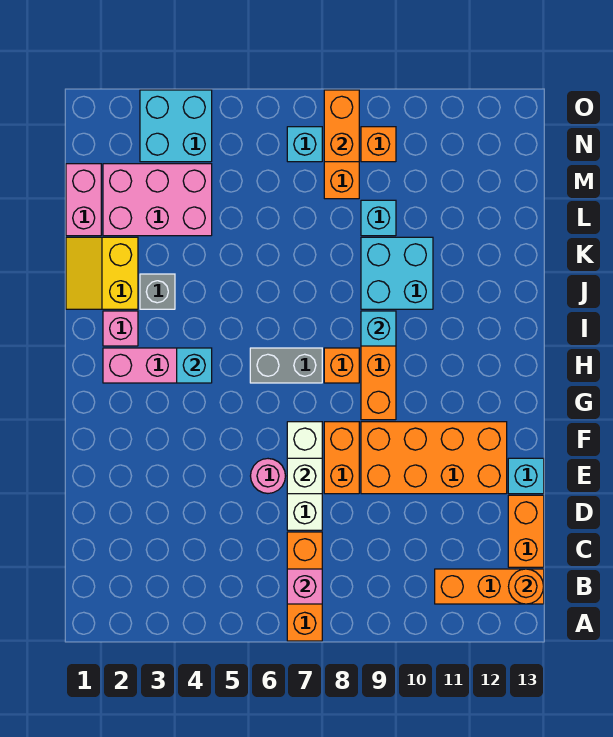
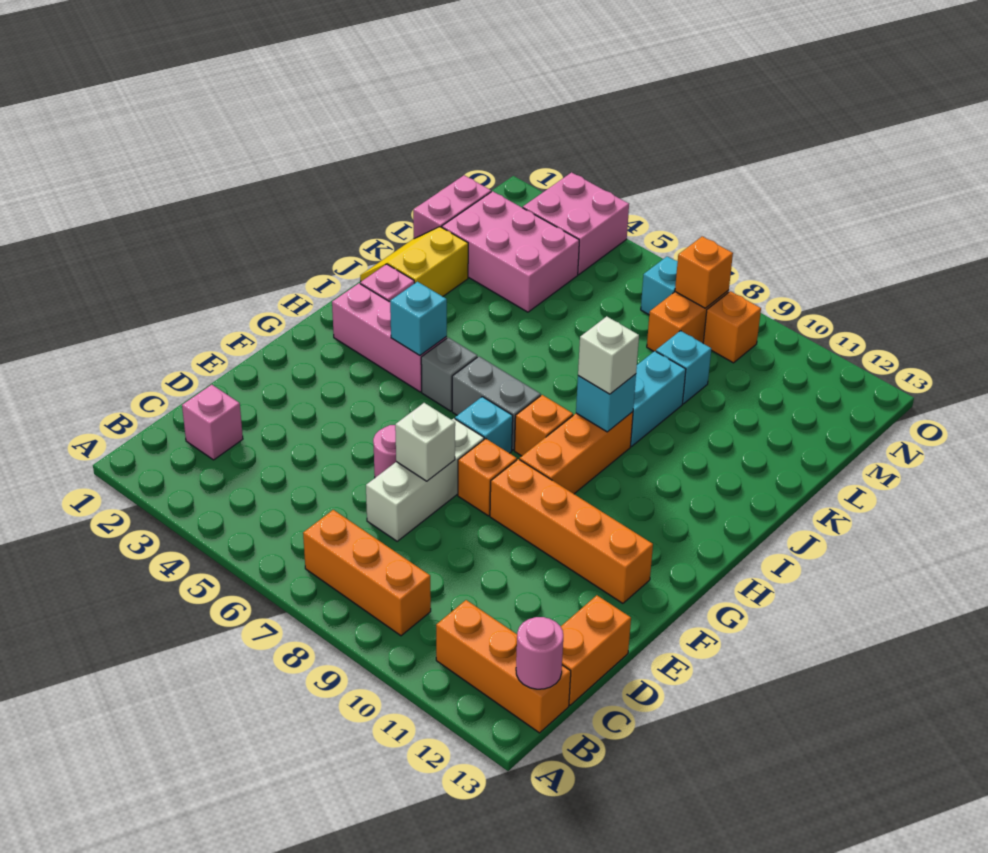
orange brick A7:C7 level 1 -> orange brick B7:B9 level 1
pink brick B7 level 2 -> pink brick C2 level 1
orange round brick B13 level 2 -> pink round brick B13 level 2
orange brick E8:F8 level 1 -> orange brick F8 level 1
orange brick E9:F12 level 1 -> orange brick F9:F12 level 1
cyan brick E13 level 1 -> cyan brick G7 level 1
none -> white brick I9 level 3
grey brick J3 level 1 -> grey brick H5 level 1
cyan brick J9:K10 level 1 -> cyan brick J9:K9 level 1
cyan brick N3:O4 level 1 -> pink brick N3:O4 level 1
orange brick N8:O8 level 2 -> orange brick N8 level 2

